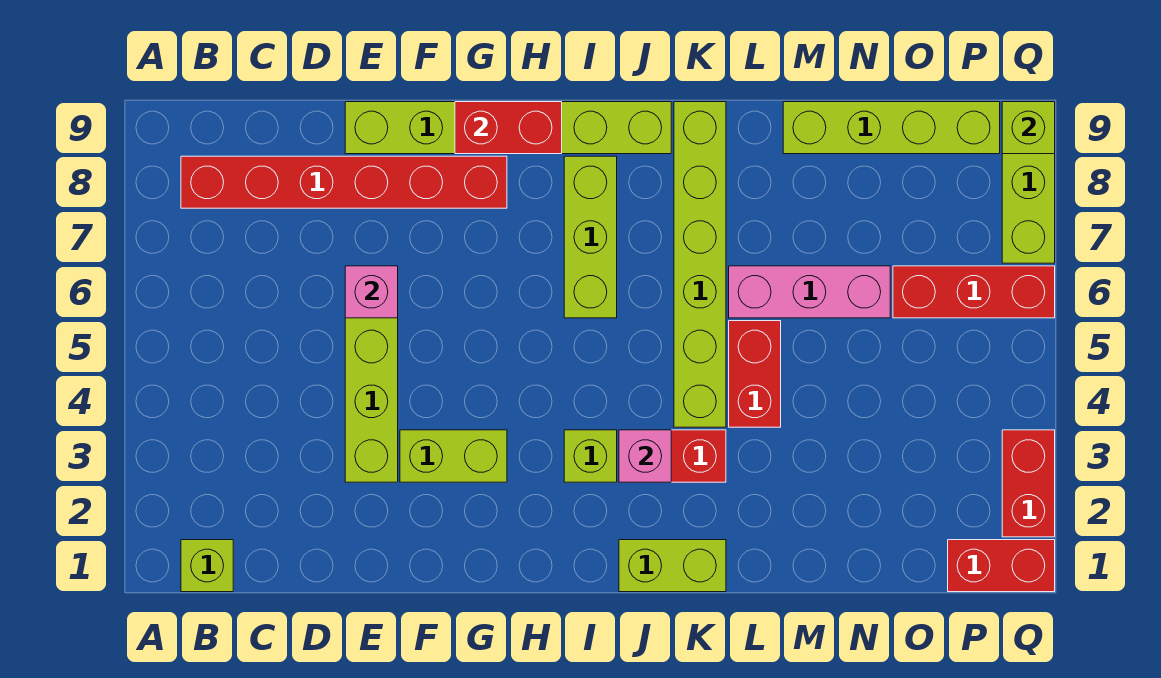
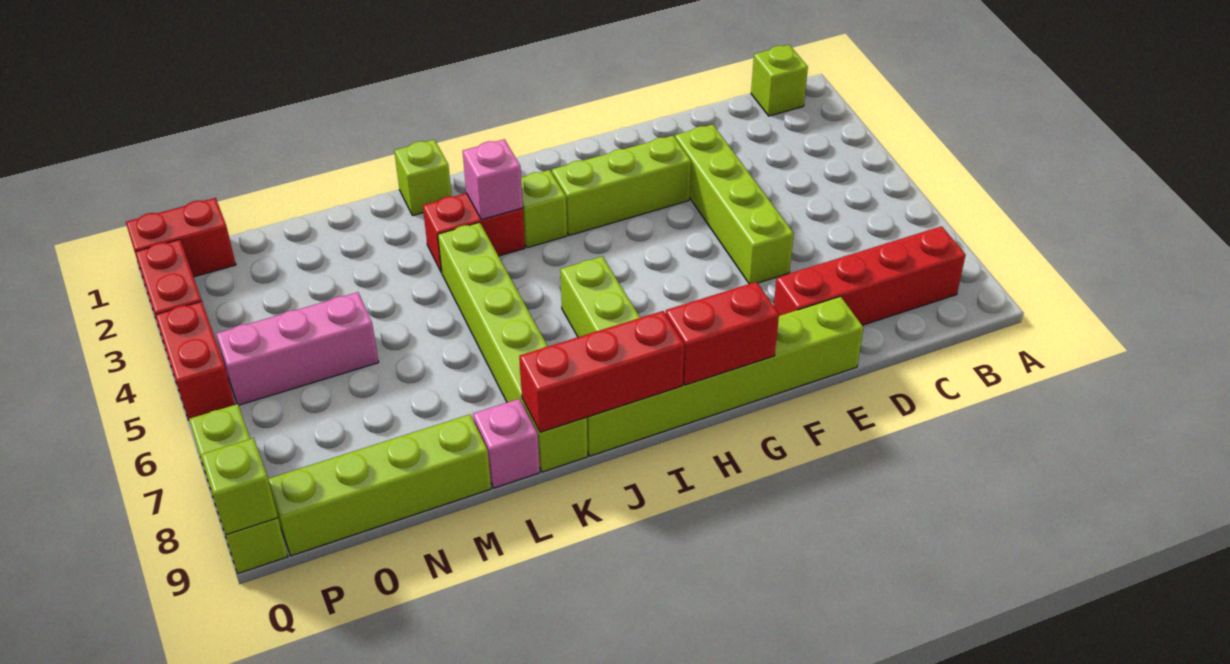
red brick B8:G8 level 1 -> red brick B8:E8 level 1
pink brick E6 level 2 -> pink brick L9 level 1
lime brick F3:G3 level 1 -> lime brick F3:H3 level 1
lime brick J1:K1 level 1 -> lime brick K1 level 1
red brick L4:L5 level 1 -> red brick Q4:Q5 level 1
pink brick L6:N6 level 1 -> pink brick N5:P5 level 1
red brick O6:Q6 level 1 -> red brick I9:K9 level 2

